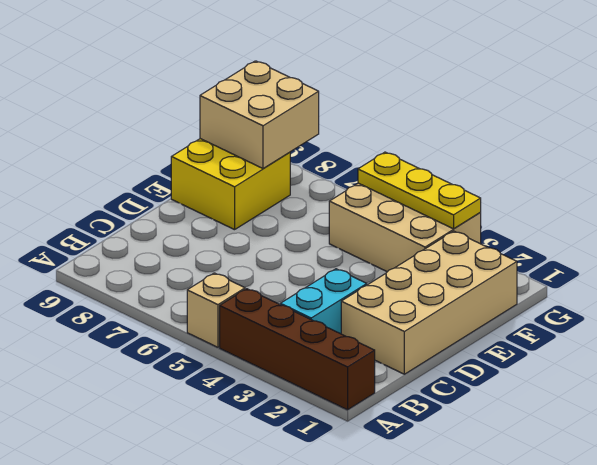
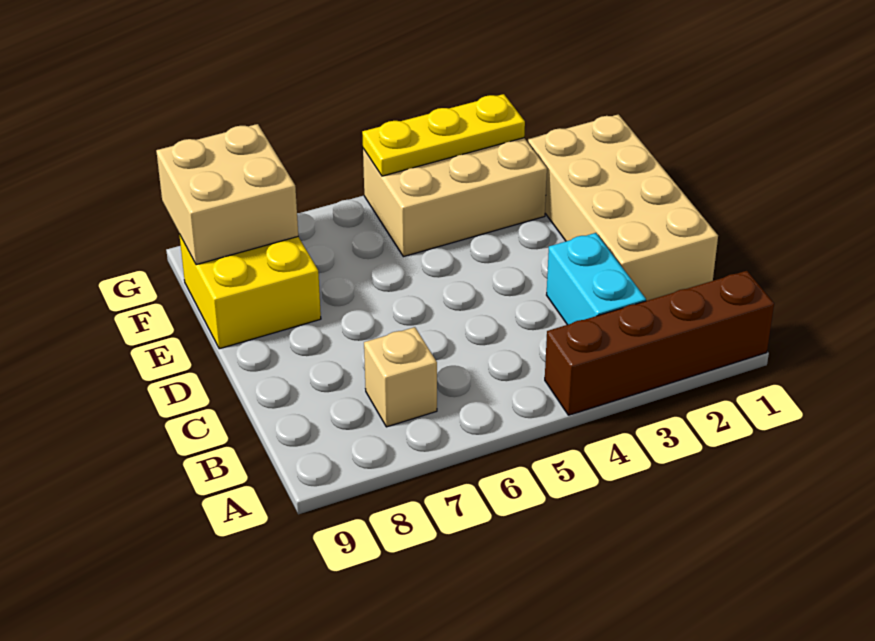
tan brick A5 level 1 -> tan brick B7 level 1

